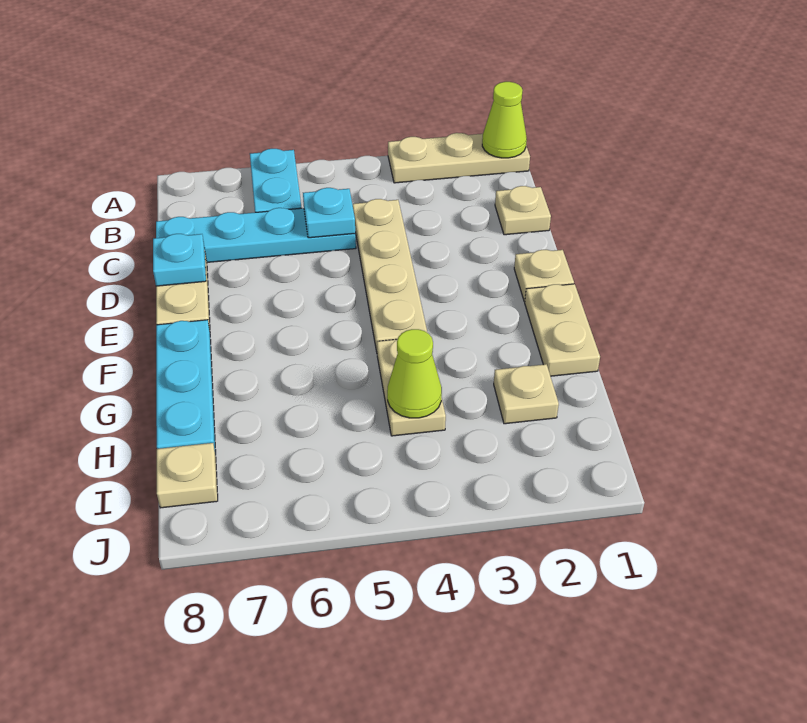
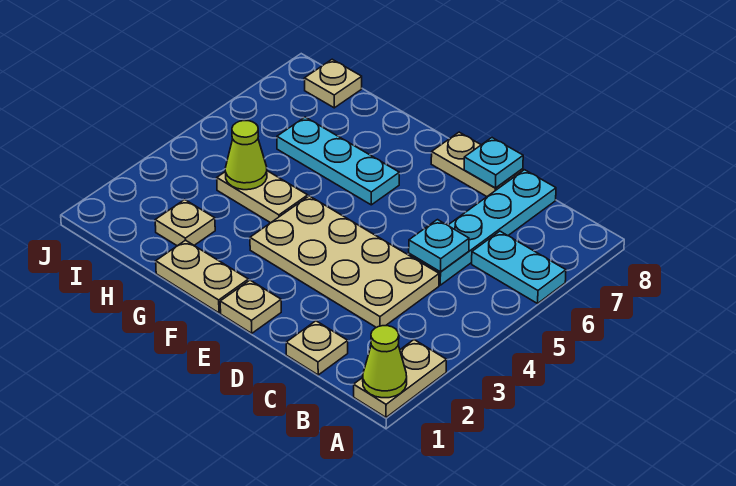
tan plate A1:A3 level 1 -> tan plate A1:A2 level 1
tan plate C4:F4 level 1 -> tan plate C3:F4 level 1
cyan plate F8:H8 level 1 -> cyan plate F6:H6 level 1

